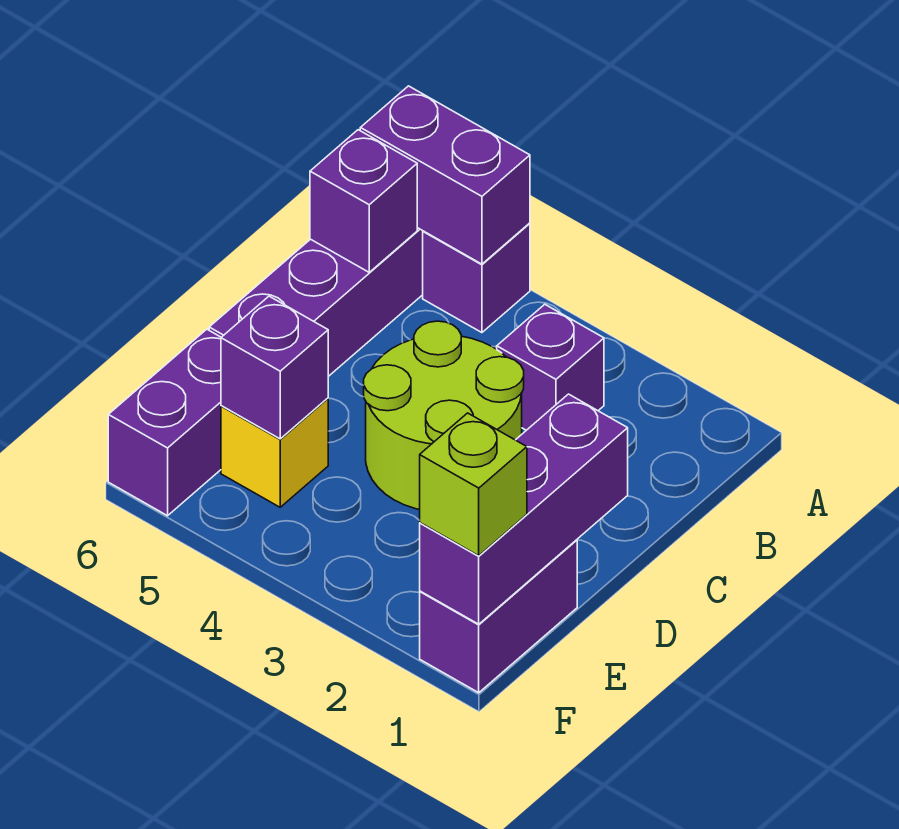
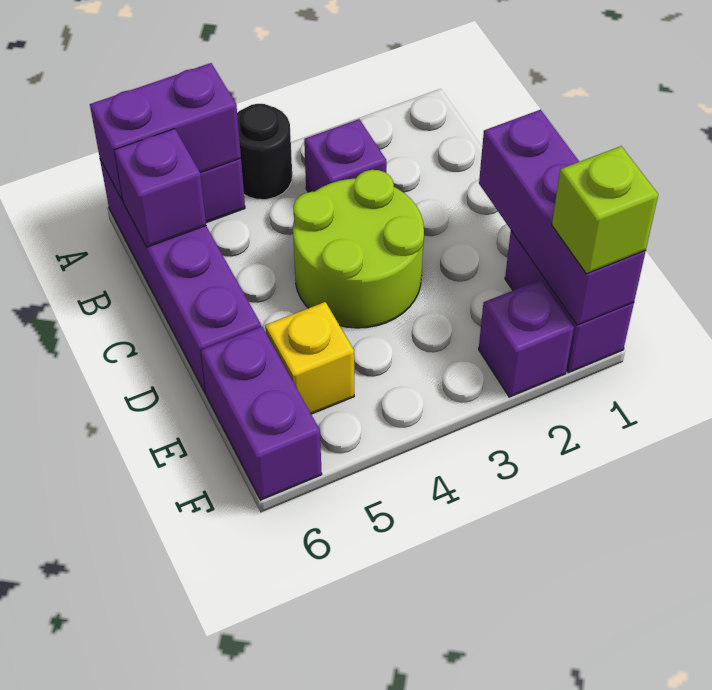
none -> black round brick A4 level 1
purple brick E5 level 2 -> purple brick F2 level 1

